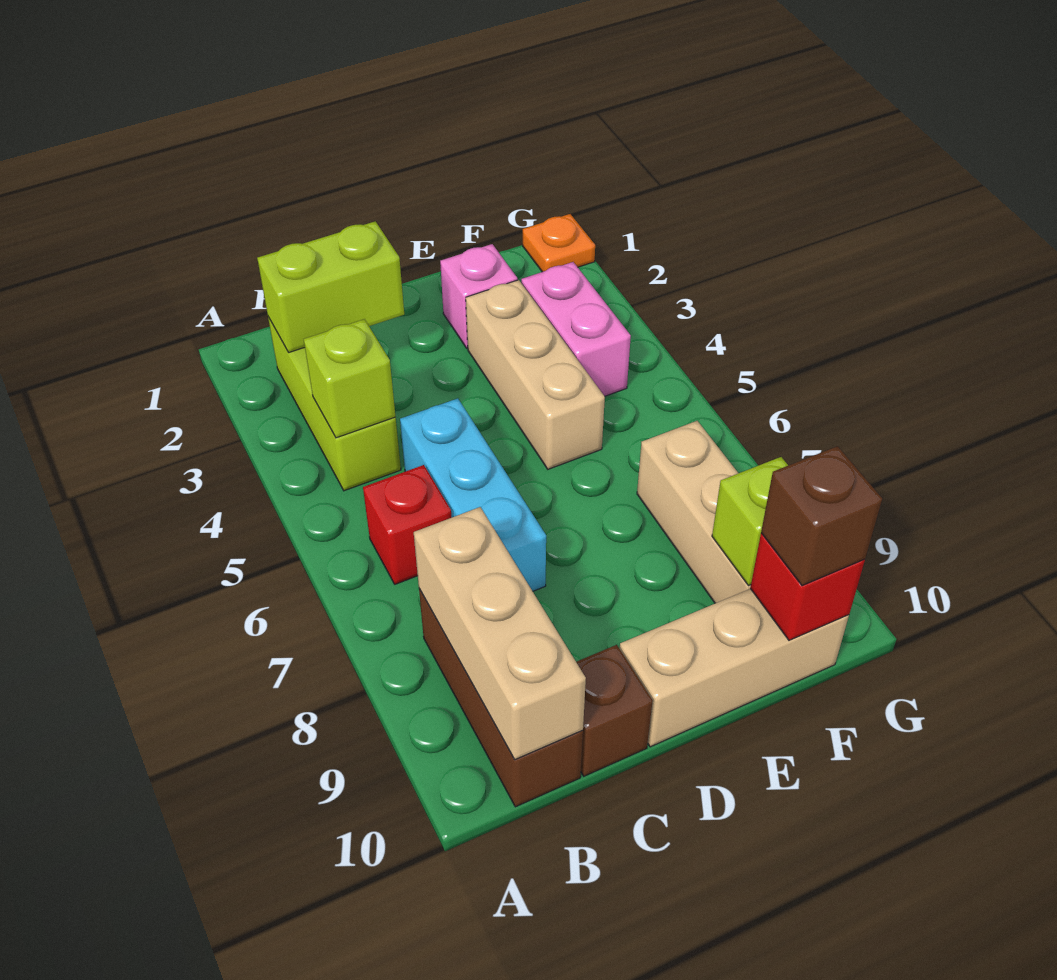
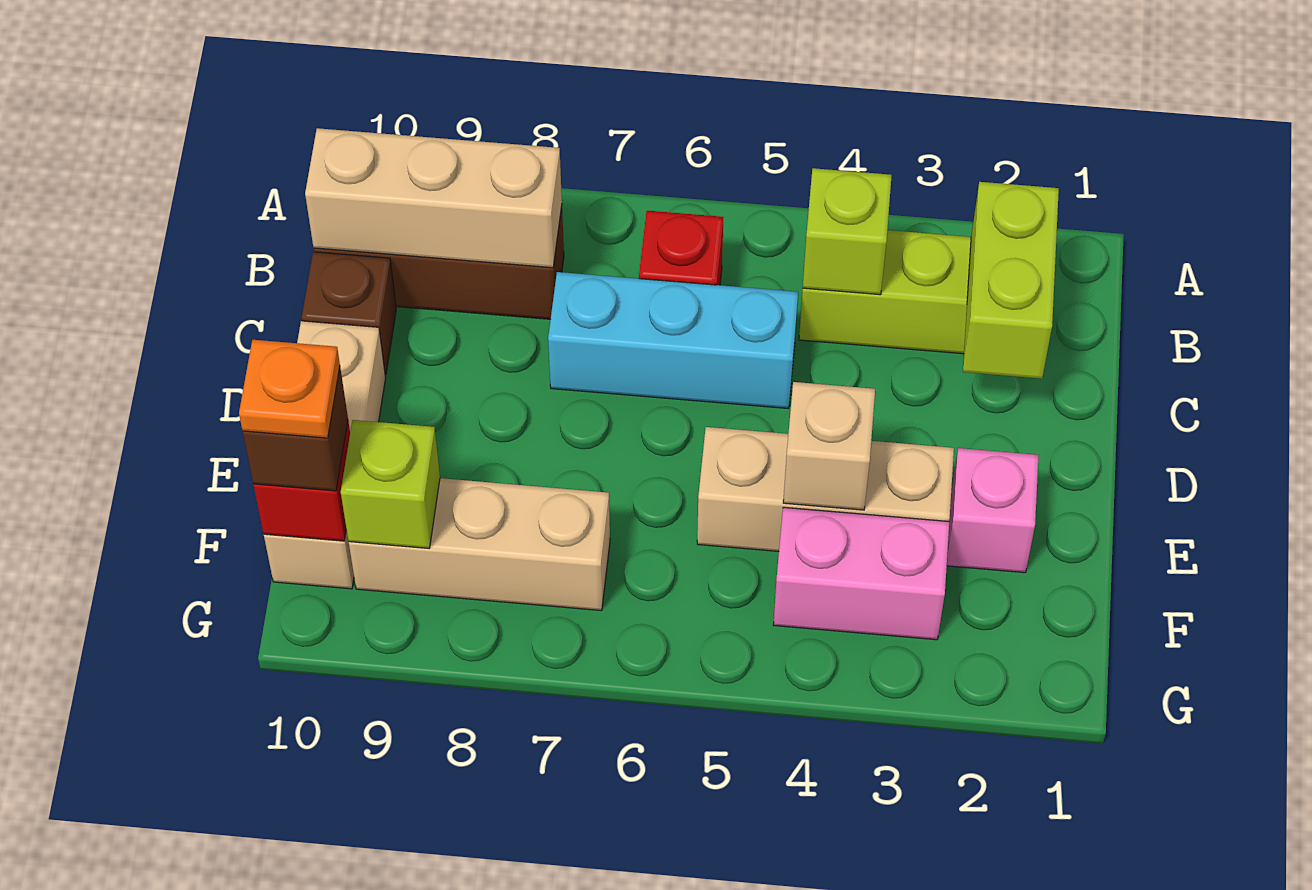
none -> tan brick E4 level 2
orange plate G1 level 1 -> orange plate F10 level 4

